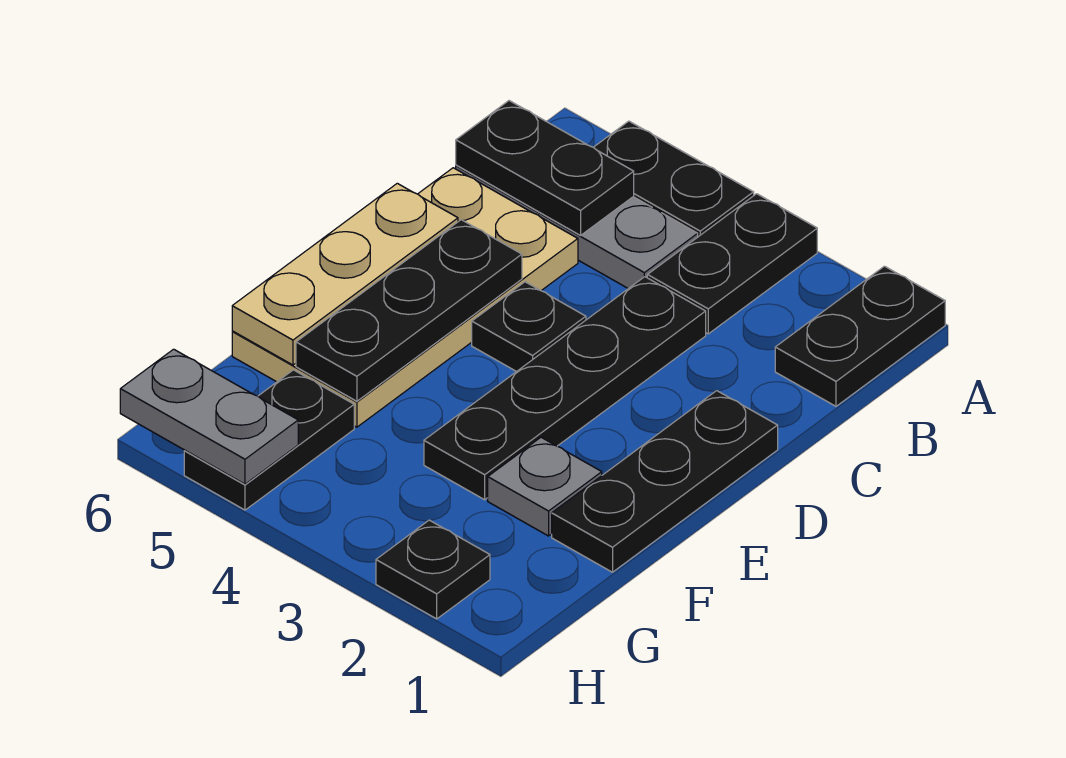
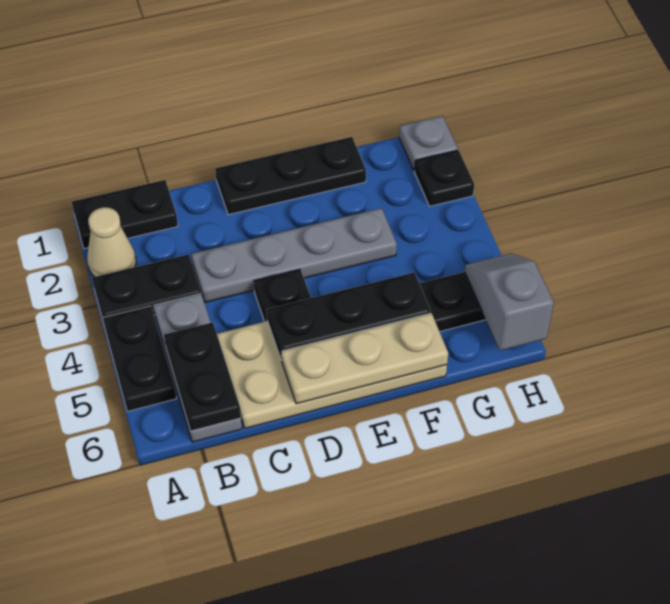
none -> tan cone A2 level 1
black plate C3:F3 level 1 -> grey plate C3:F3 level 1
grey plate F2 level 1 -> grey plate H1 level 1
grey plate H5:H6 level 2 -> grey slope H5:H6 level 2 top 6

